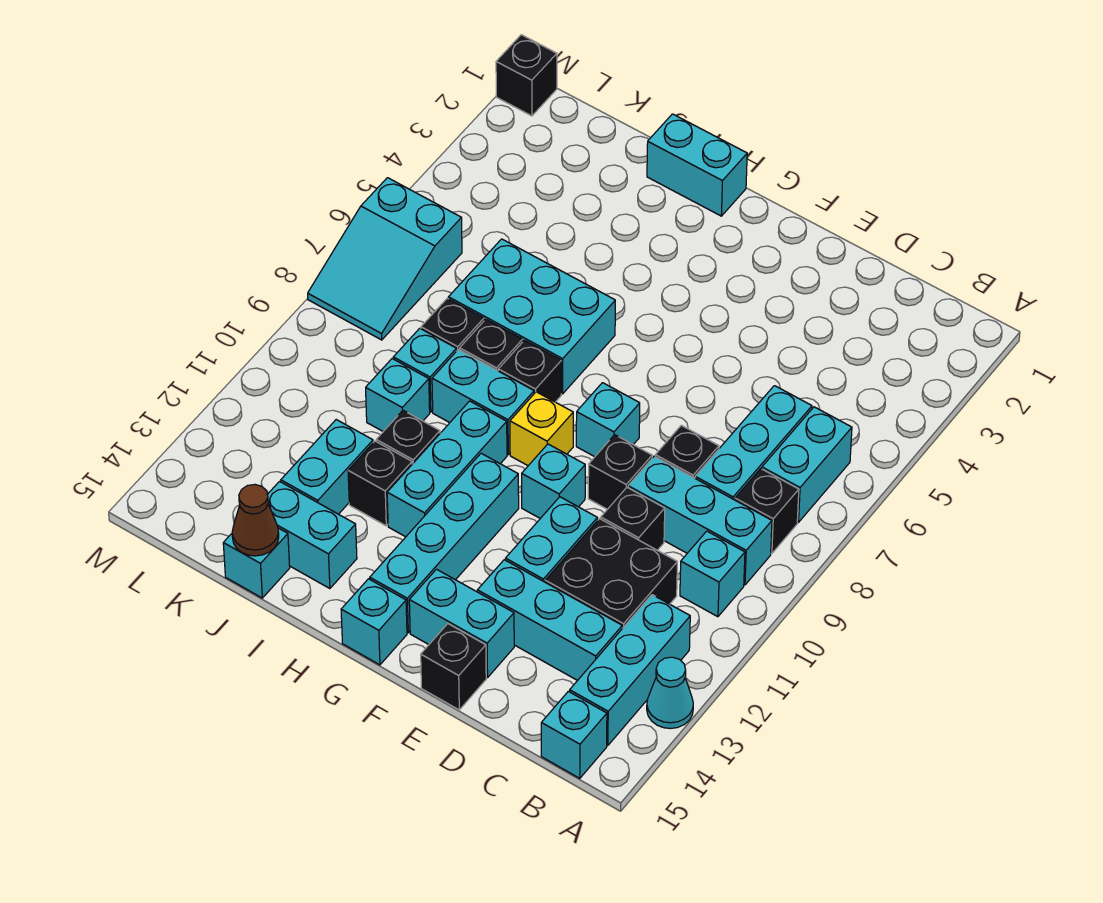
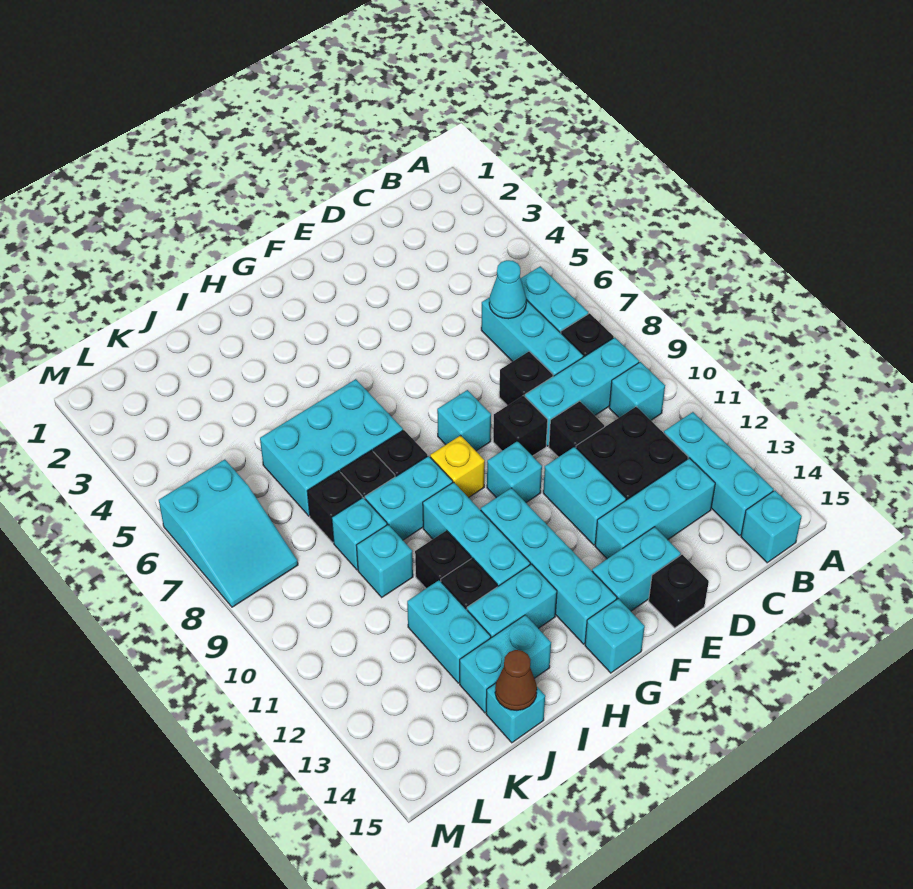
cyan cone A13 level 1 -> cyan cone C6 level 2
cyan brick H1:I1 level 1 -> cyan brick H13:I13 level 1
black brick M1 level 1 -> none

